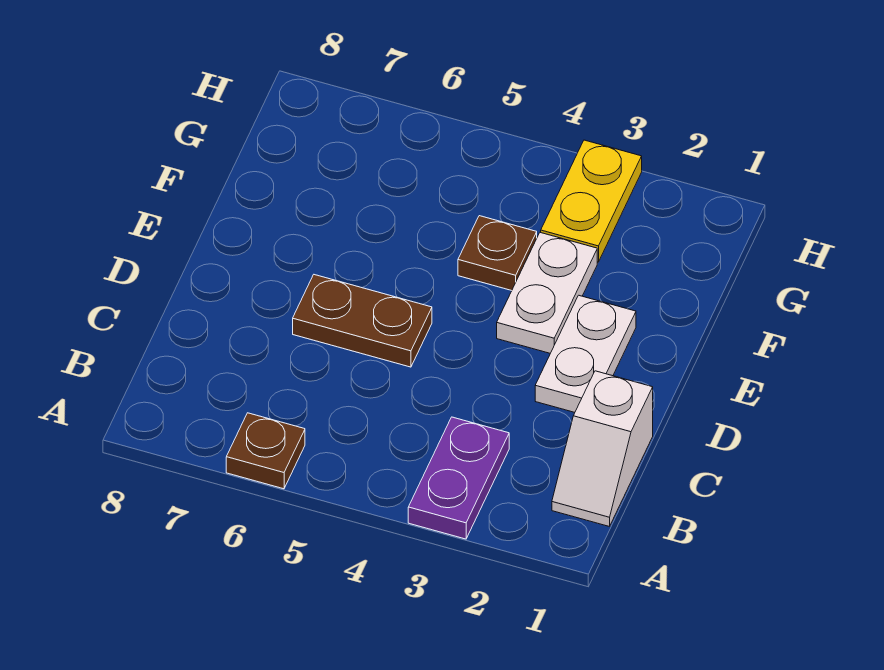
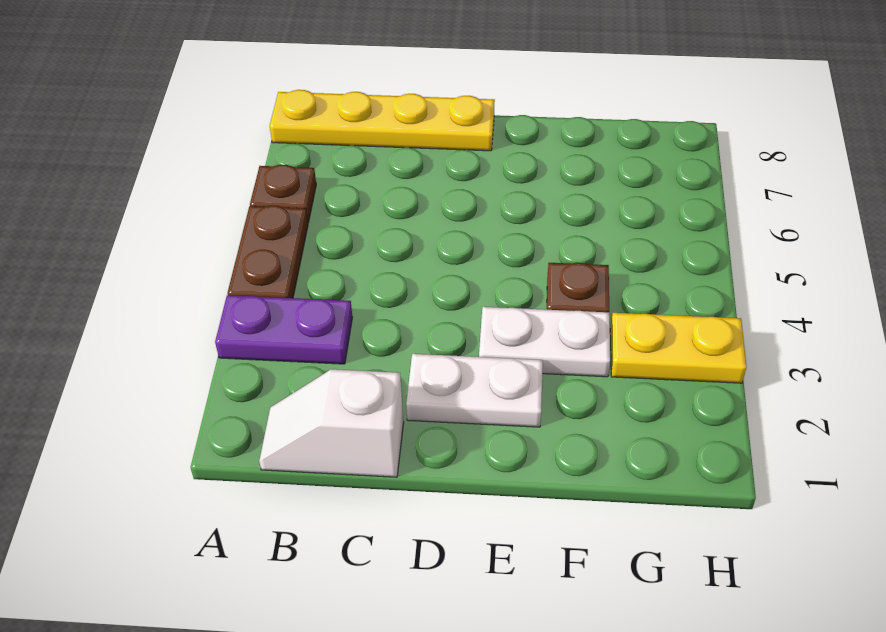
none -> yellow plate A8:D8 level 1
brown plate D5:D6 level 1 -> brown plate A4:A5 level 1

